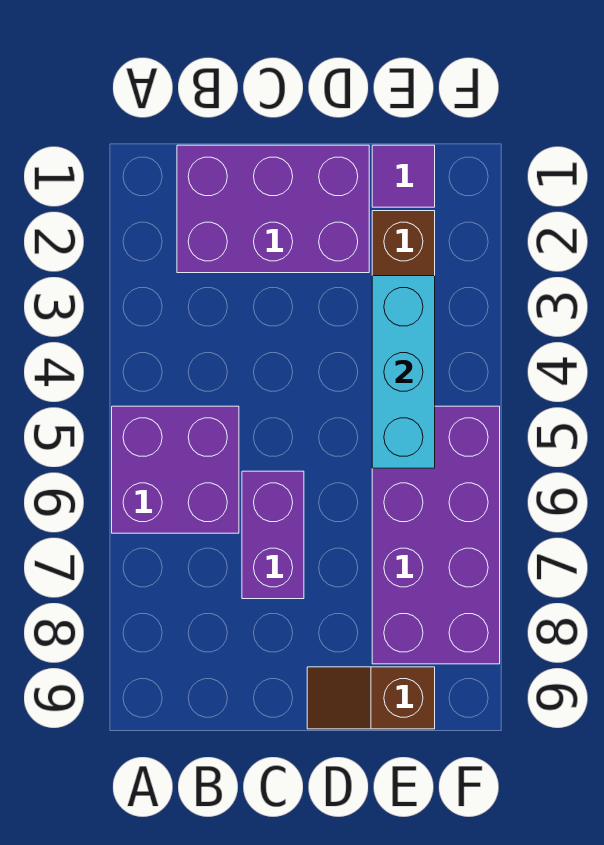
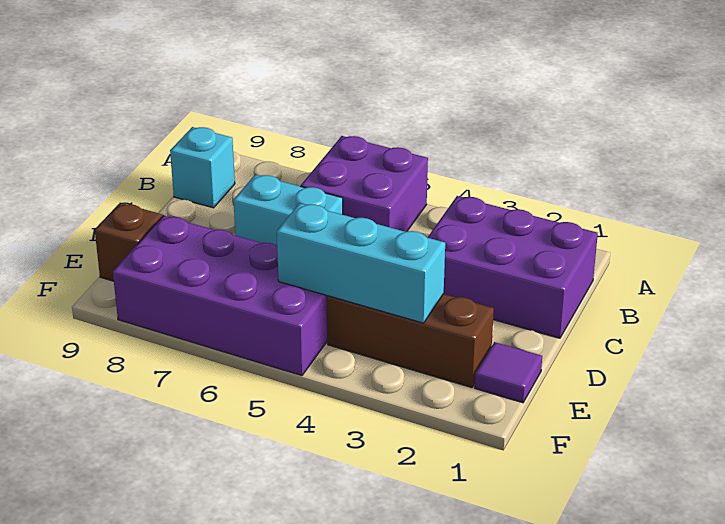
purple brick B1:D2 level 1 -> purple brick B1:C3 level 1
none -> cyan brick B9 level 1
purple brick C6:C7 level 1 -> cyan brick C6:C7 level 1

